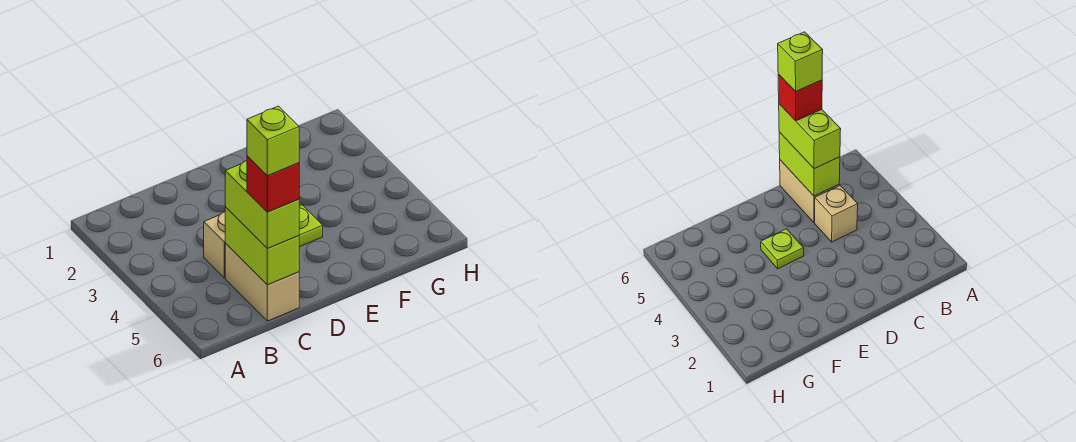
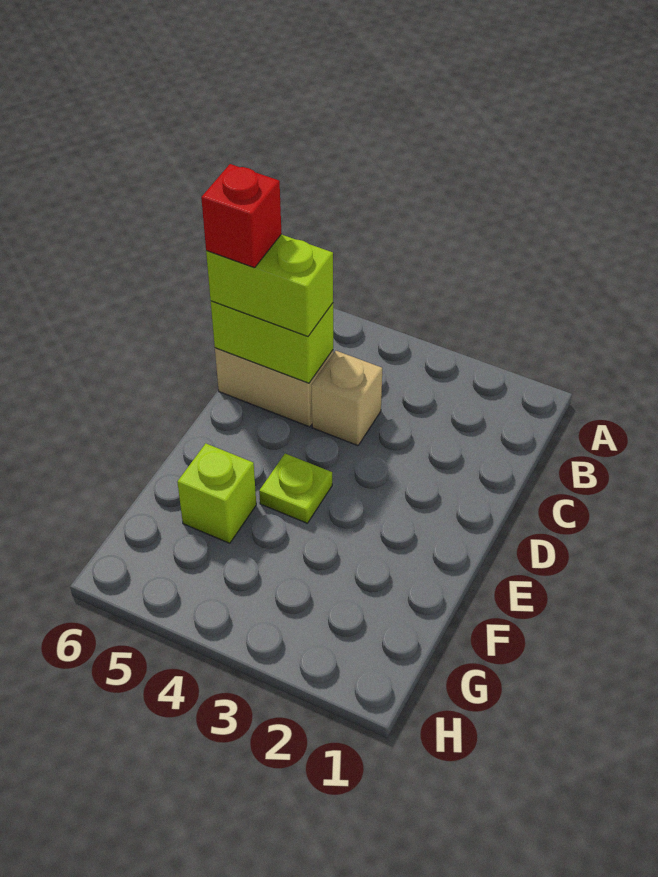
lime brick C6 level 5 -> lime brick F5 level 1

